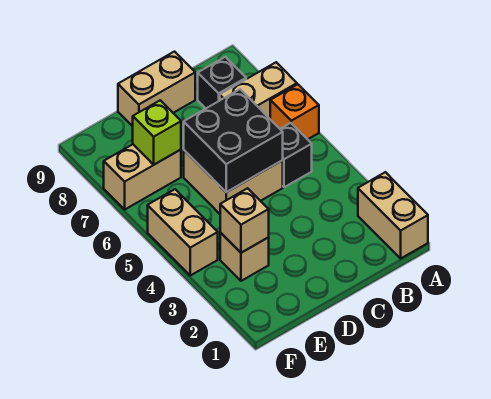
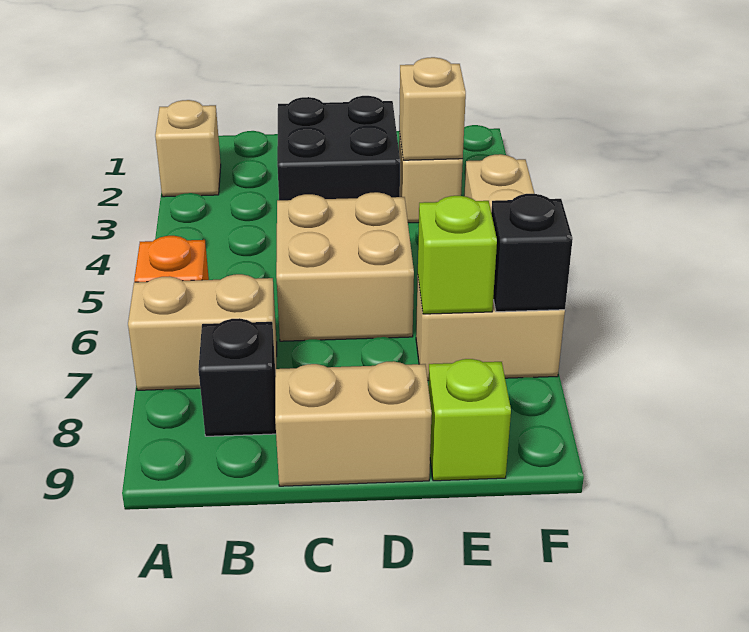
tan brick A1:A2 level 1 -> tan brick A2 level 1
black brick B5 level 1 -> black brick F7 level 2
black brick C5:D6 level 2 -> black brick C2:D3 level 1
none -> lime brick E9 level 1

